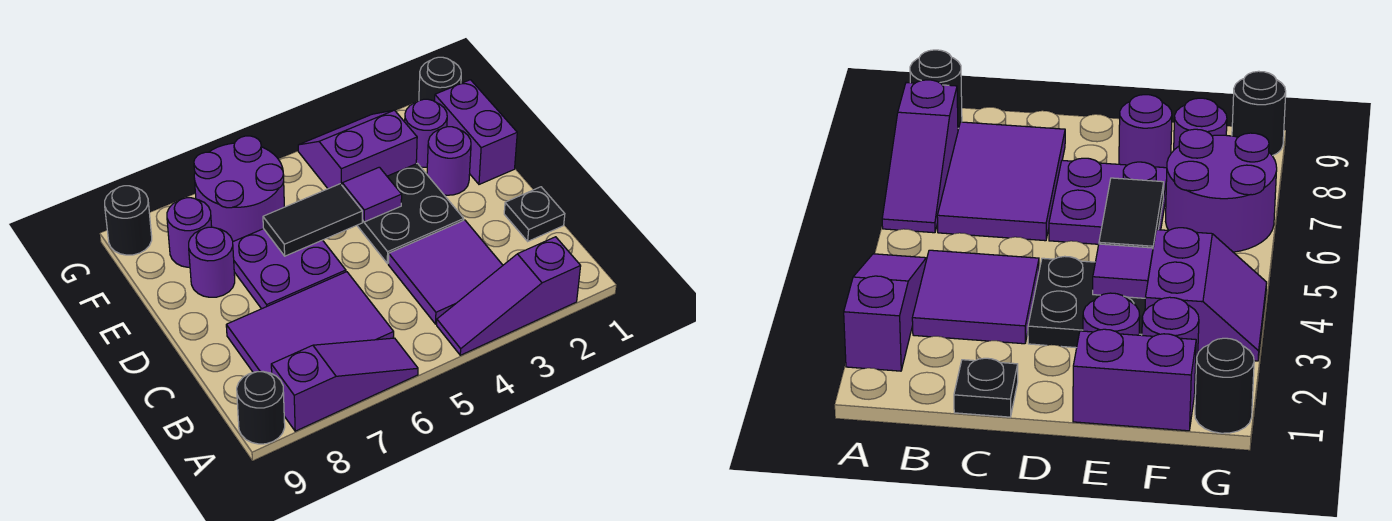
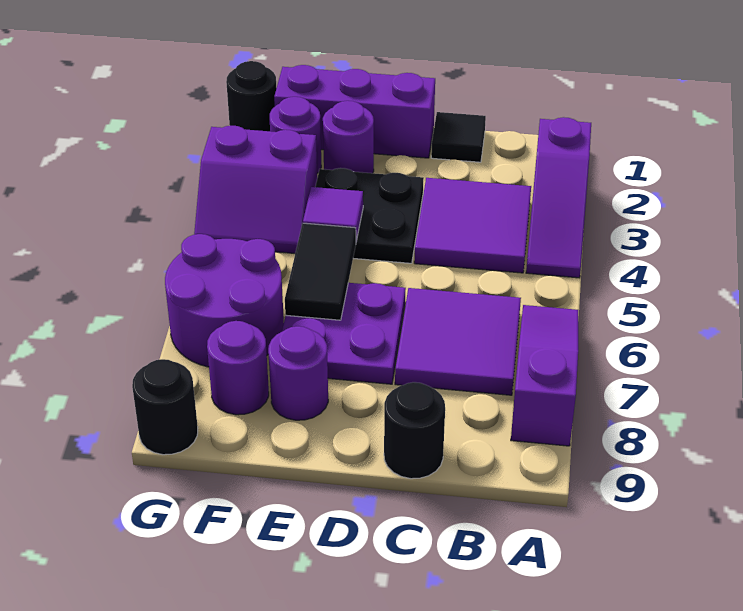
black round brick A9 level 1 -> black round brick C9 level 1
purple tile B6:C8 level 1 -> purple tile B6:C7 level 1
black plate C1 level 1 -> black tile C1 level 1
purple brick E1:F1 level 1 -> purple brick D1:F1 level 1
purple slope F3:G4 level 1 top F -> purple slope F3:G4 level 1 top 3

